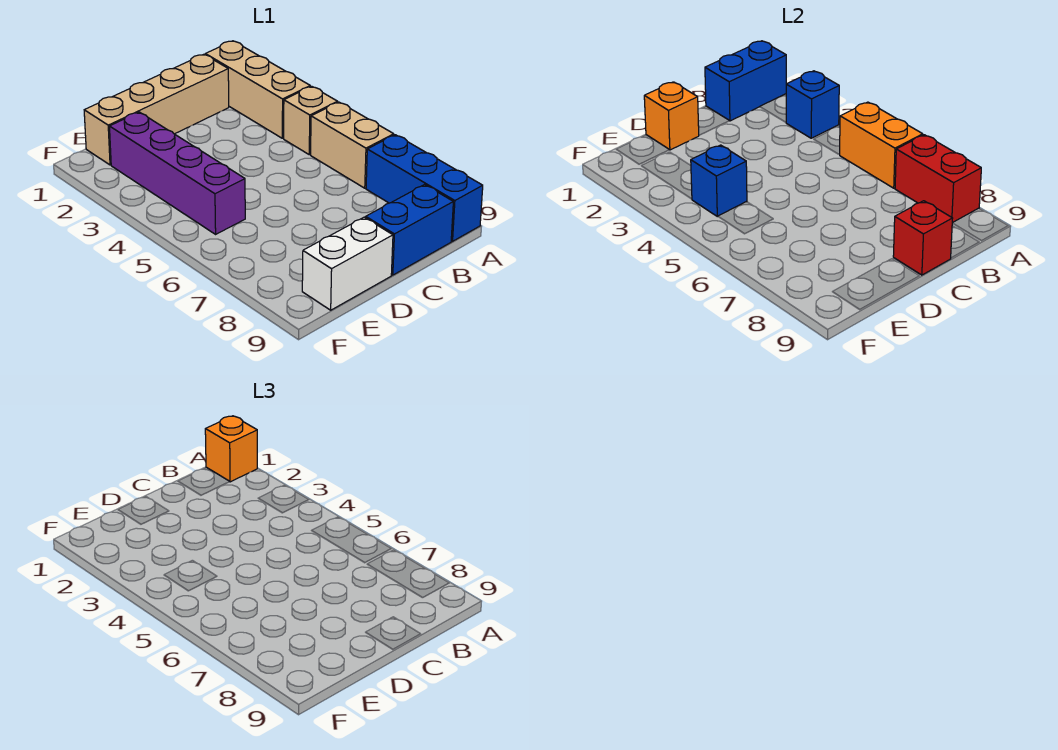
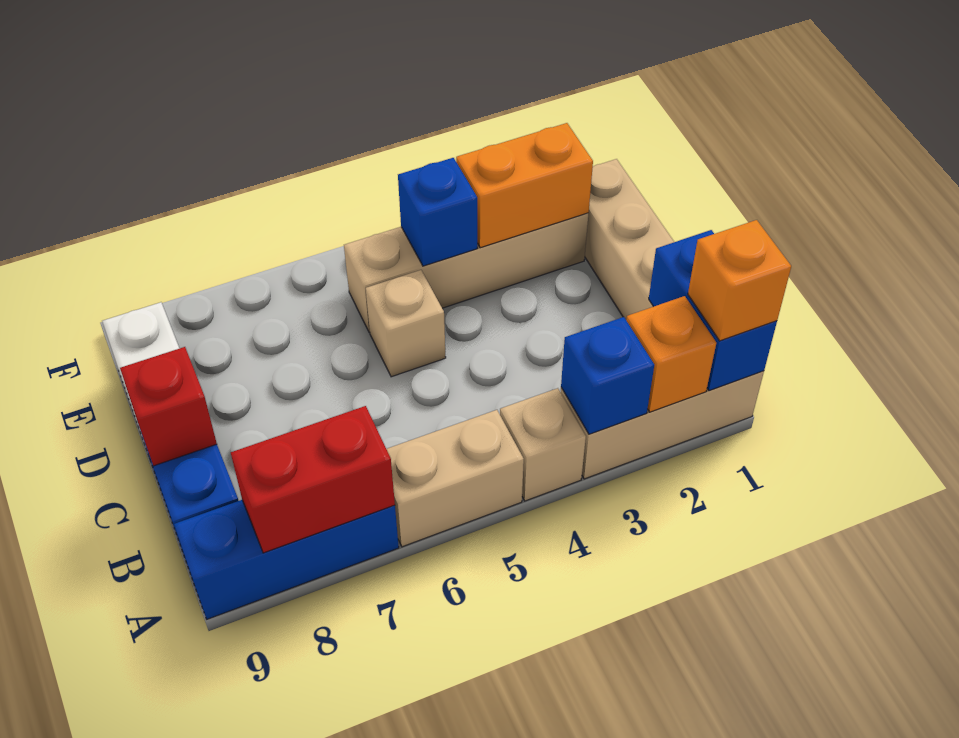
orange brick A5:A6 level 2 -> orange brick E2:E3 level 2
orange brick D1 level 2 -> orange brick A2 level 2
none -> tan brick D5 level 1
purple brick E2:E5 level 1 -> tan brick E2:E5 level 1

